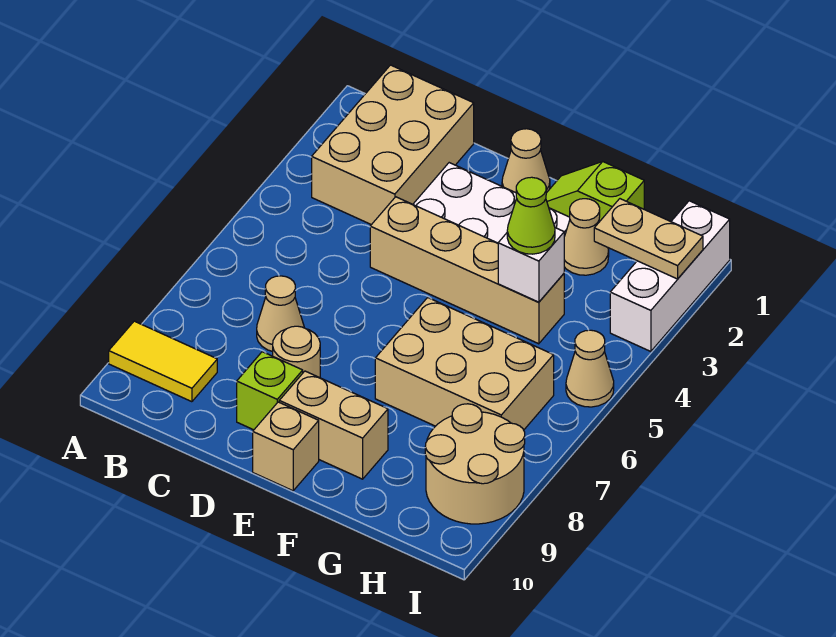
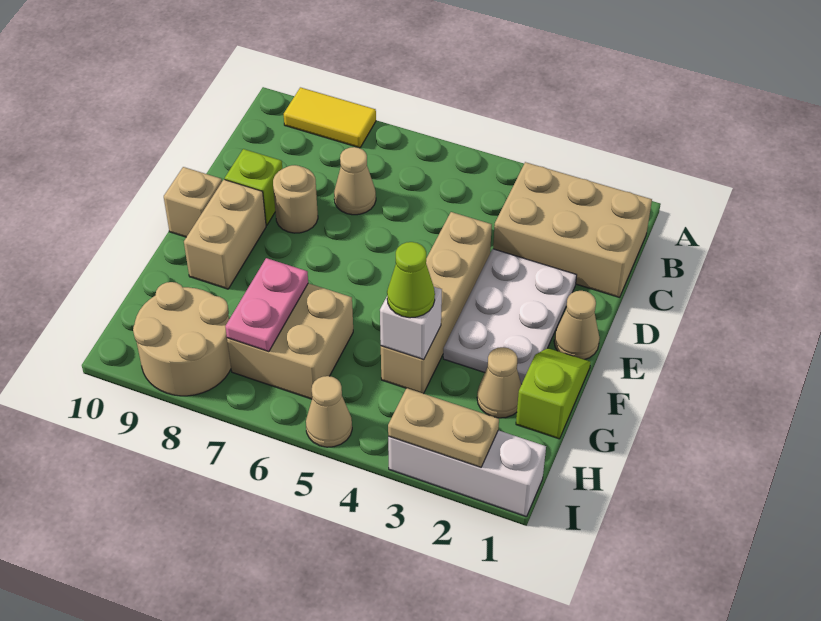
yellow tile A9:B9 level 1 -> yellow tile A8:A9 level 1
tan brick F6:H7 level 1 -> tan brick G6:H7 level 1
none -> pink plate G7:H7 level 2
tan plate H2:I2 level 2 -> tan plate I2:I3 level 2

